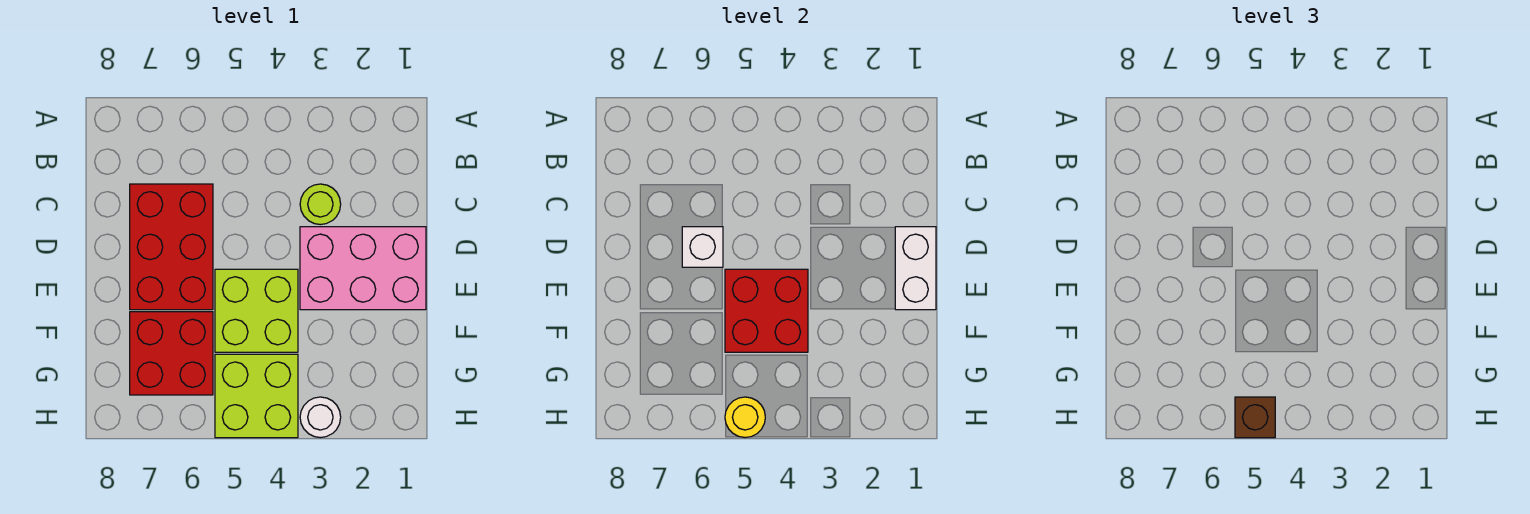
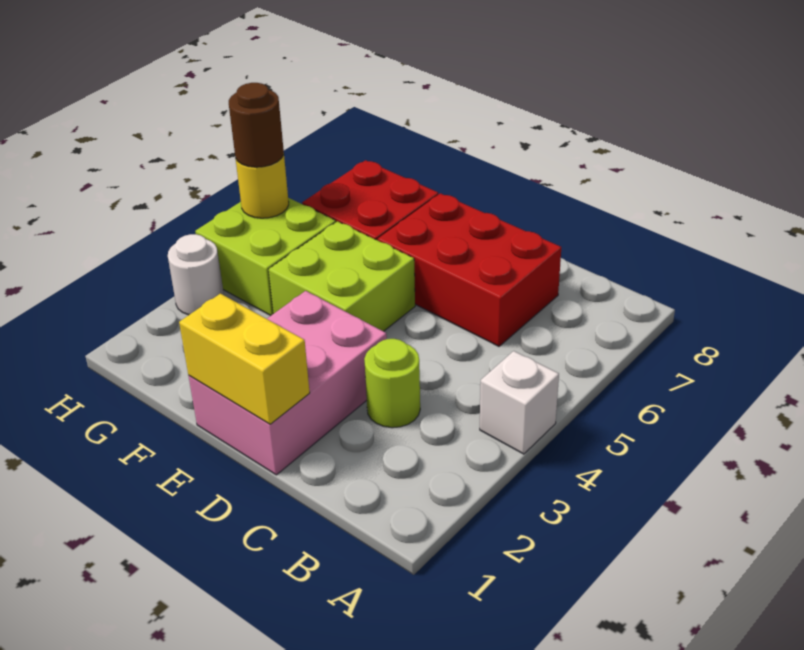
white brick D1:E1 level 2 -> yellow brick D1:E1 level 2
white brick D6 level 2 -> white brick A4 level 1
red brick E4:F5 level 2 -> none
brown brick H5 level 3 -> brown round brick H5 level 3

